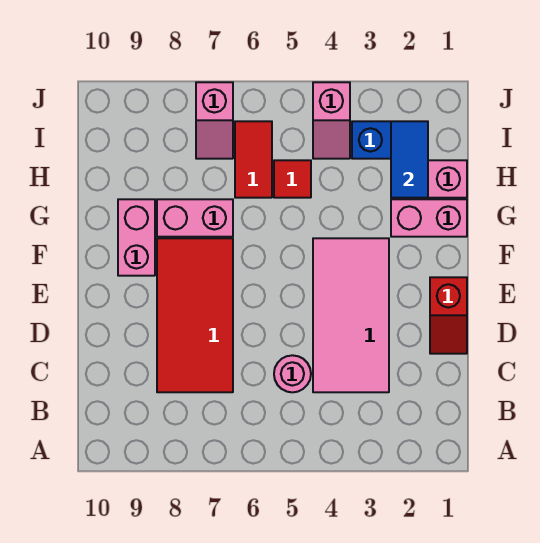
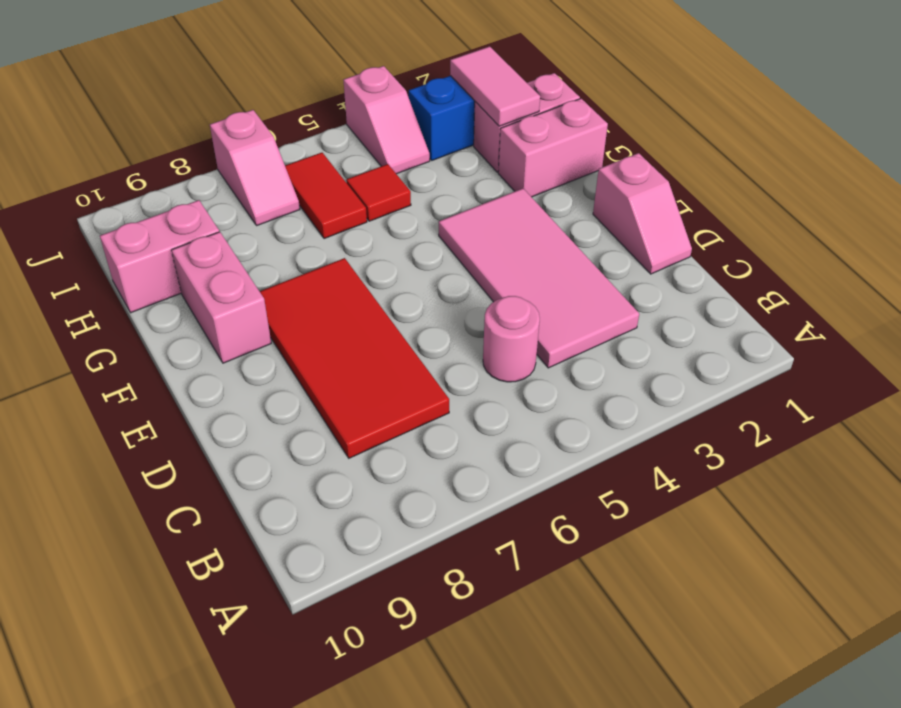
red slope D1:E1 level 1 top E -> pink slope D1:E1 level 1 top E
pink brick G7:G8 level 1 -> pink brick H9:H10 level 1
blue tile H2:I2 level 2 -> pink tile H2:I2 level 2

